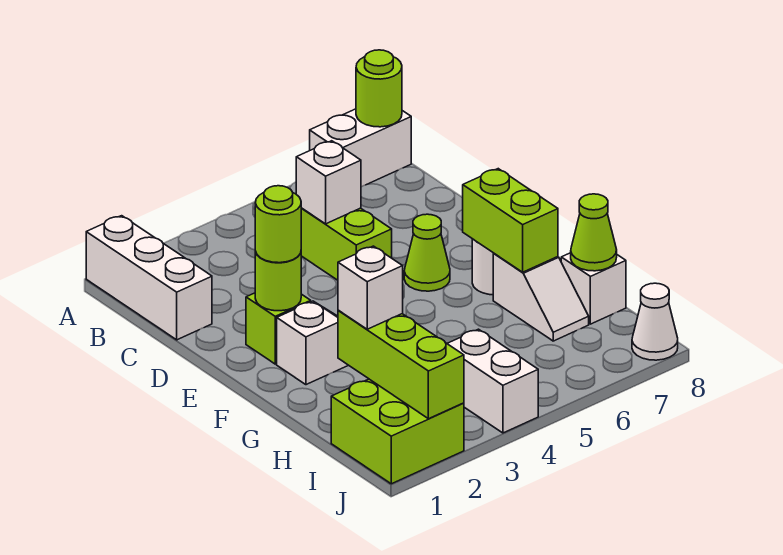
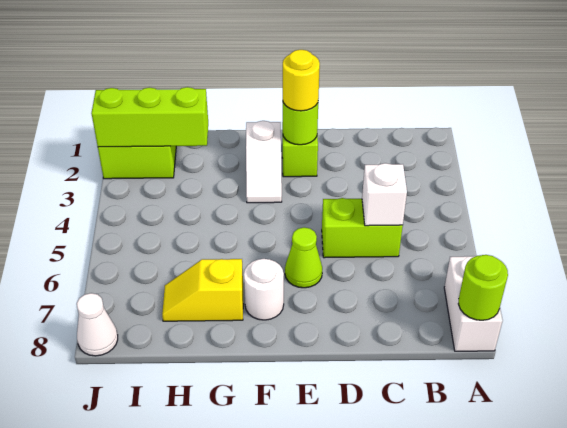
white brick A1:C1 level 1 -> none
lime round brick E2 level 3 -> yellow round brick E2 level 3
lime brick F7:G7 level 2 -> none
white slope G7:H7 level 1 top G -> yellow slope G7:H7 level 1 top G
white brick H2 level 3 -> none
white brick H8 level 1 -> none
lime cone H8 level 2 -> none
white brick I4:J4 level 1 -> none

